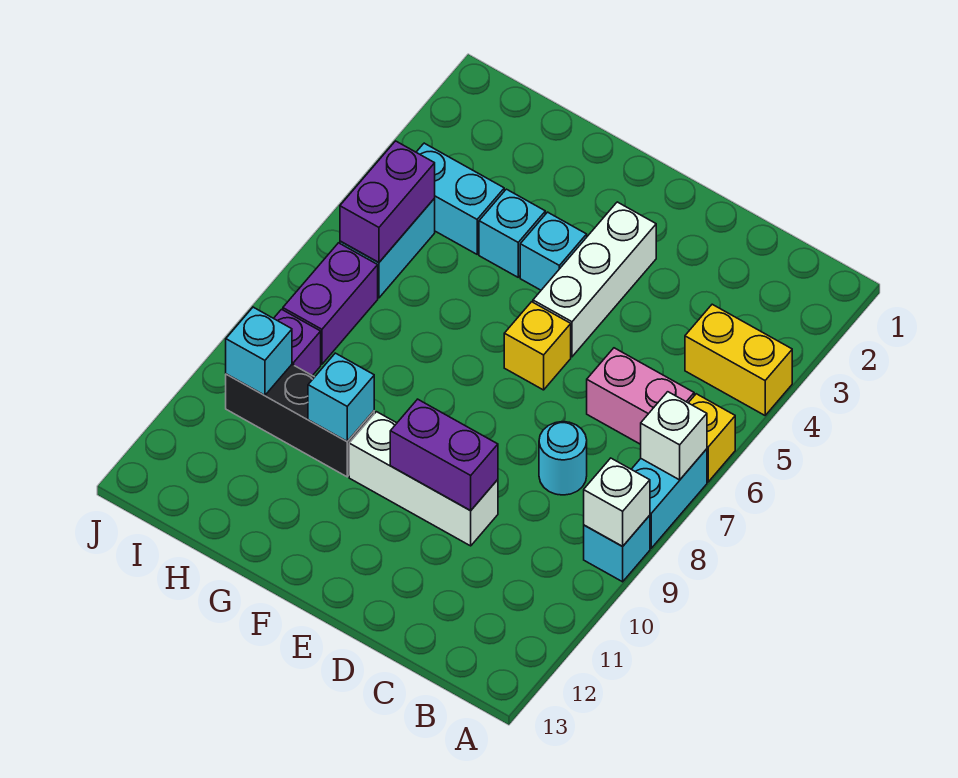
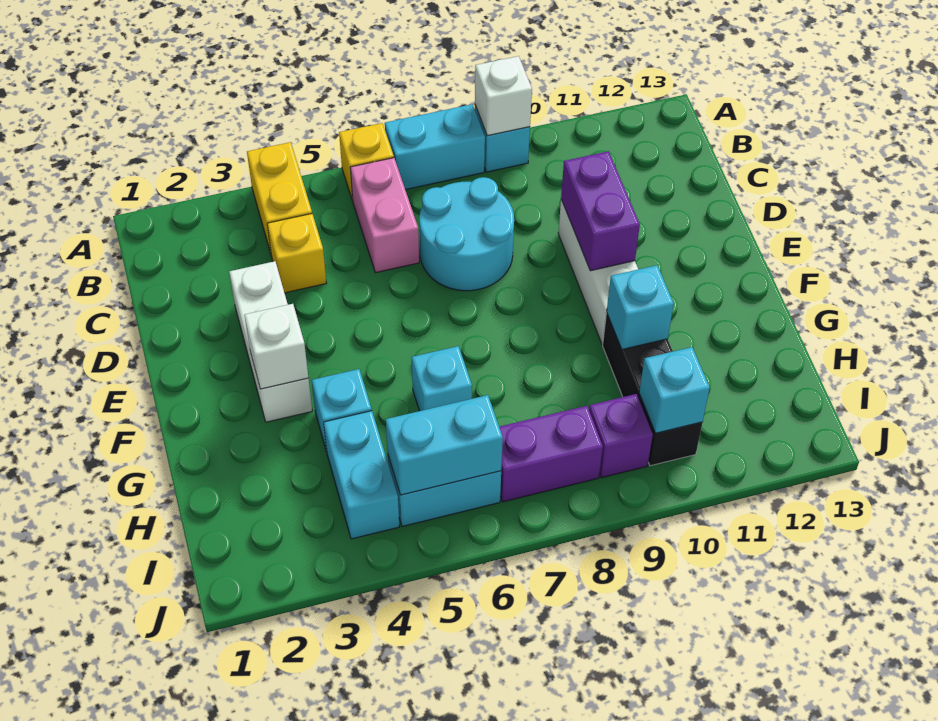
white brick A7 level 2 -> white brick F3 level 2
cyan round brick C8 level 1 -> cyan round brick C7:D8 level 1
white brick E3:E5 level 1 -> white brick D3:F3 level 1
yellow brick E6 level 1 -> yellow brick C4 level 1
cyan brick F4 level 1 -> cyan brick G6 level 1
purple brick I5:I6 level 2 -> cyan brick I5:I6 level 2

